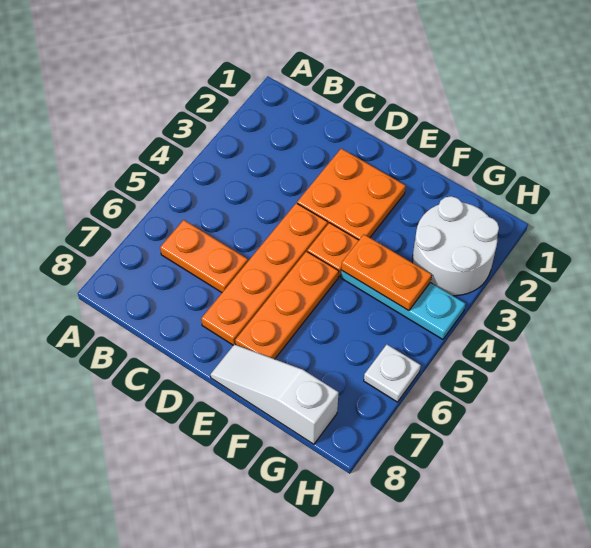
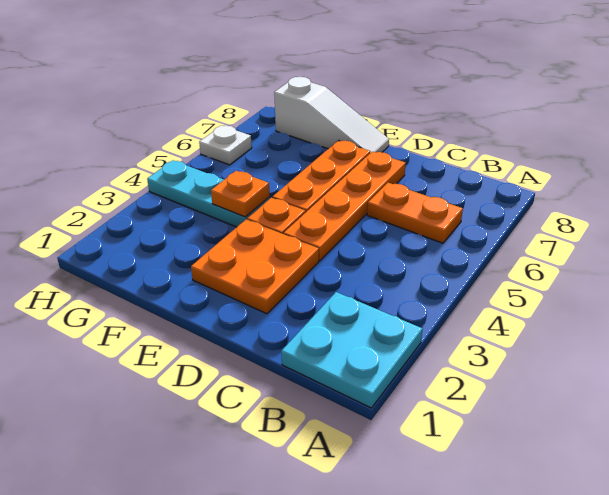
none -> cyan plate A1:B2 level 1
orange plate F4:G4 level 2 -> orange plate F4 level 2
white round brick G2:H3 level 1 -> none

